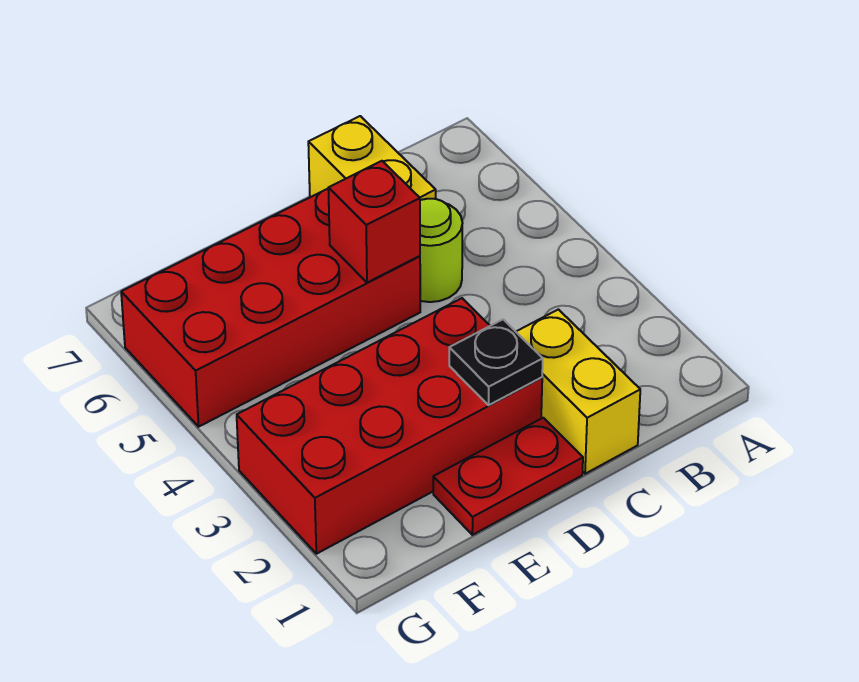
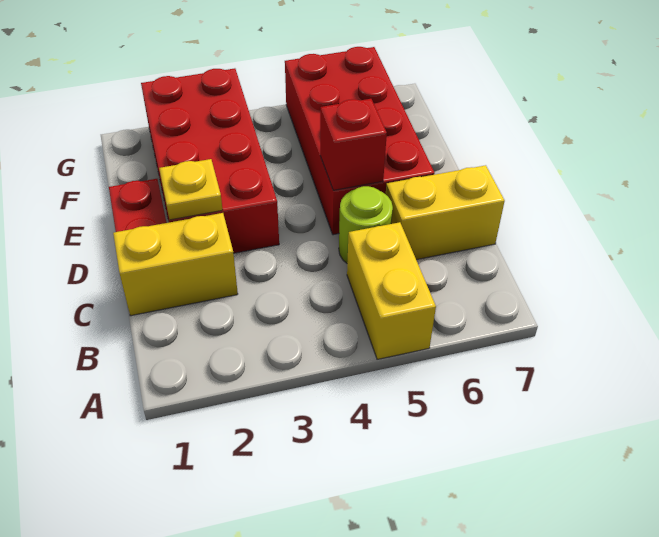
none -> yellow brick A5:B5 level 1
black plate D2 level 2 -> yellow plate D2 level 2

